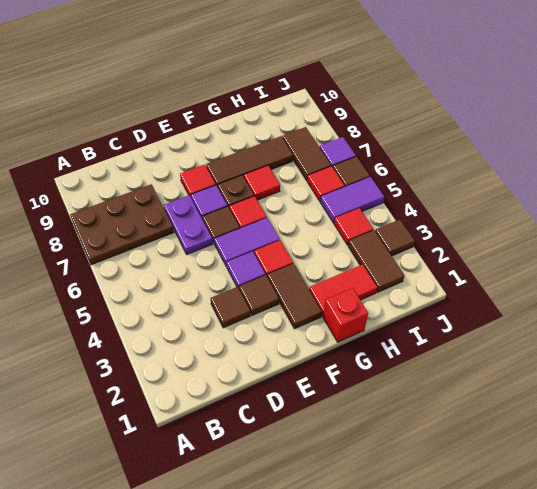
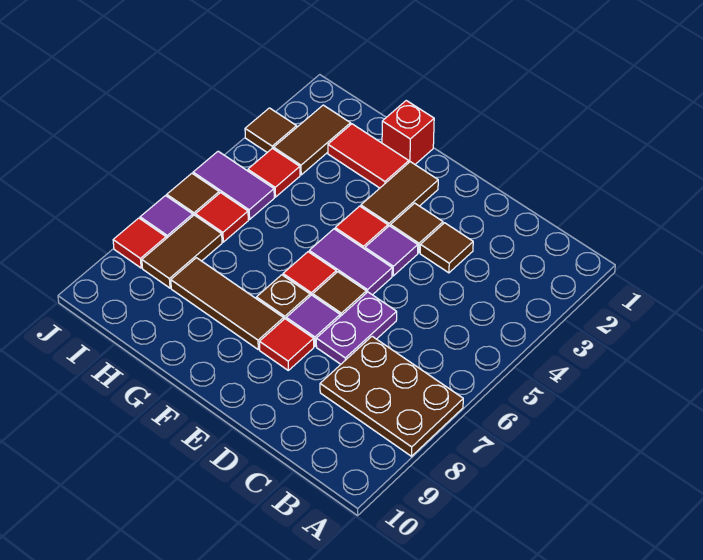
red tile G7 level 1 -> red tile J8 level 1

